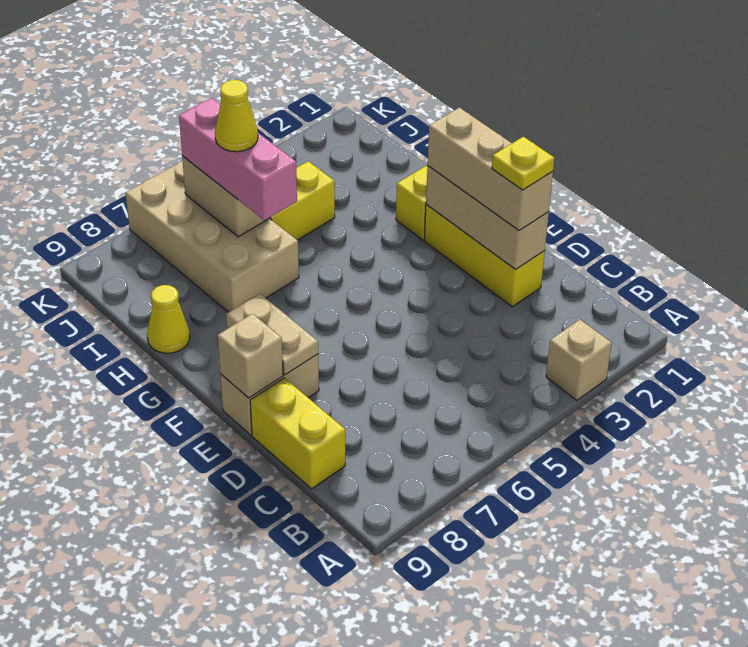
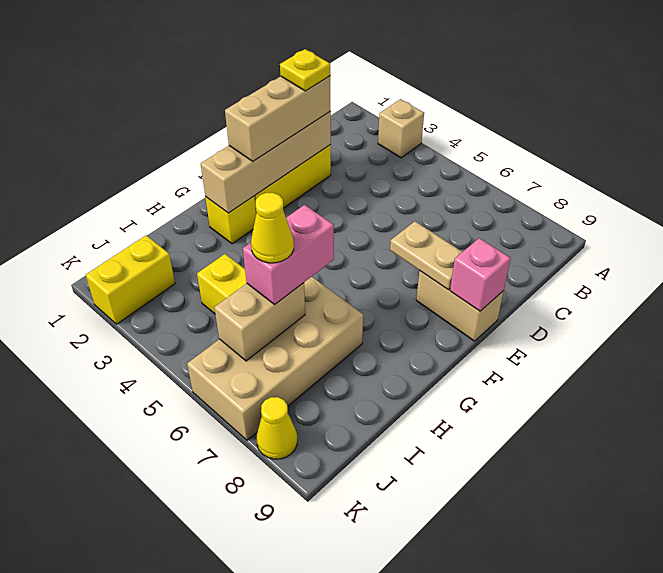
yellow brick C9:D9 level 1 -> yellow brick J2:K2 level 1
tan brick D2:F2 level 2 -> tan brick D2:G2 level 2
tan plate E8:F8 level 2 -> tan plate E7:E8 level 2
tan brick E9 level 2 -> pink brick E9 level 2
pink brick H6:J6 level 3 -> pink brick H6:I6 level 3
yellow cone H9 level 1 -> yellow cone K8 level 1

